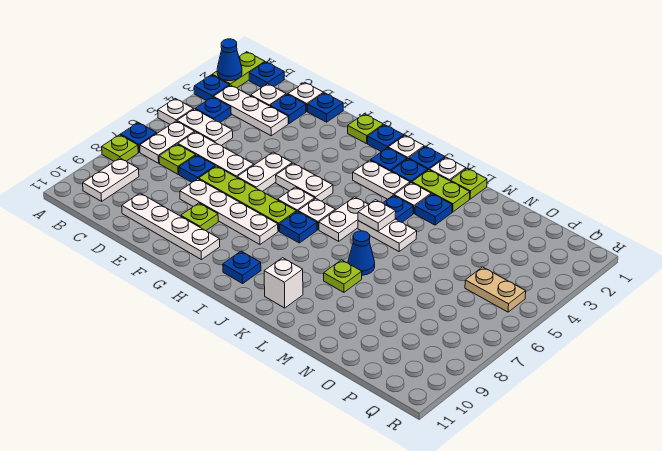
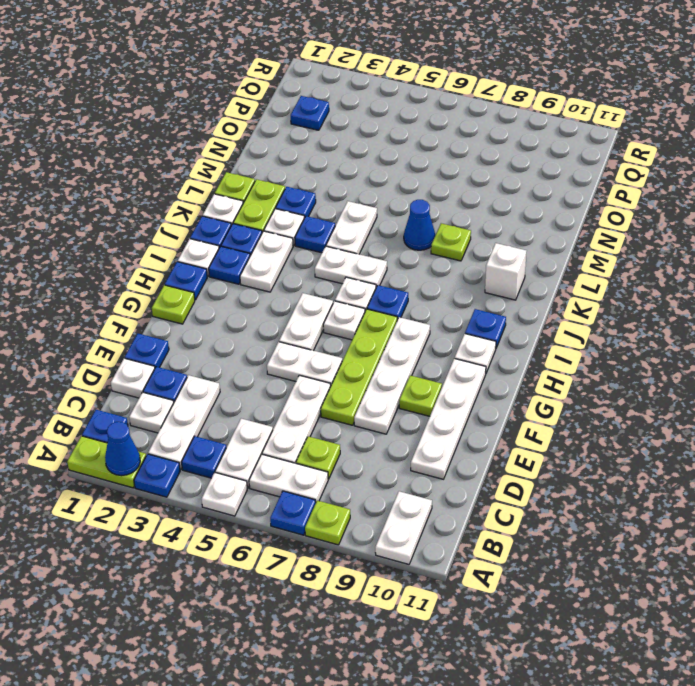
white plate B9:B10 level 1 -> white plate A10:B10 level 1
blue plate D7 level 1 -> blue plate P2 level 1
white plate K5 level 2 -> white plate H10 level 1
tan plate P5:Q5 level 1 -> none

